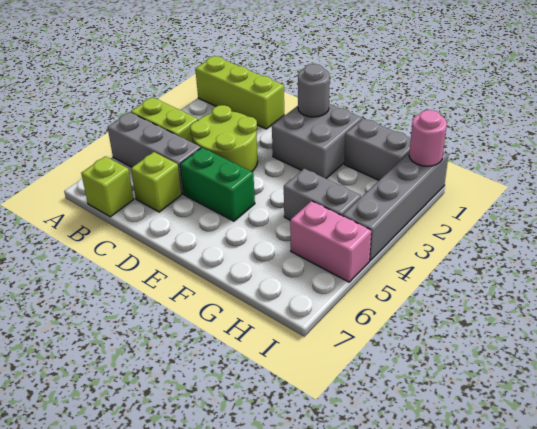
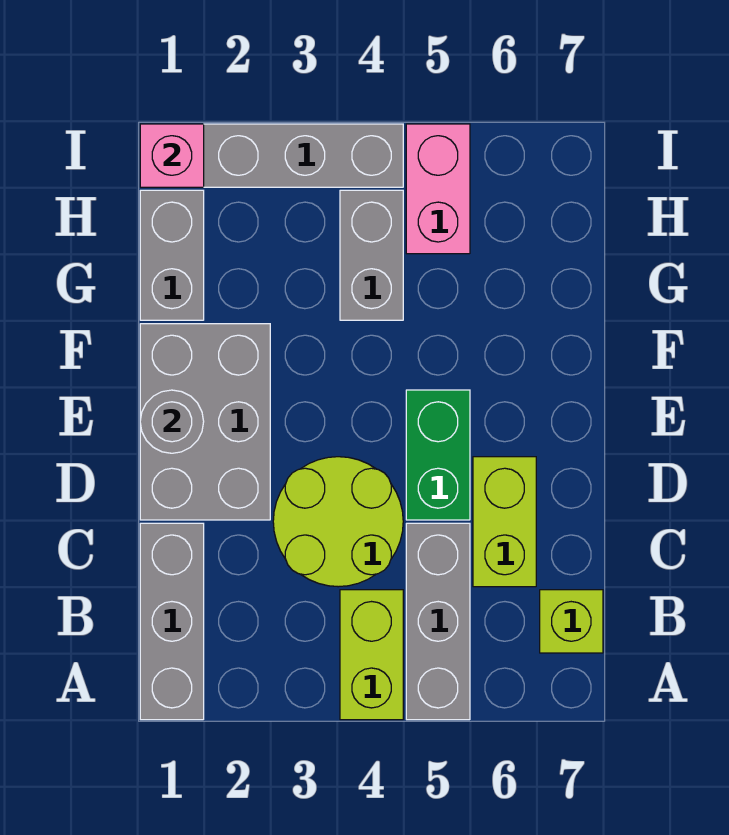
lime brick A1:C1 level 1 -> grey brick A1:C1 level 1
lime brick C6 level 1 -> lime brick C6:D6 level 1
grey brick E1:F2 level 1 -> grey brick D1:F2 level 1
pink round brick I1 level 2 -> pink brick I1 level 2

